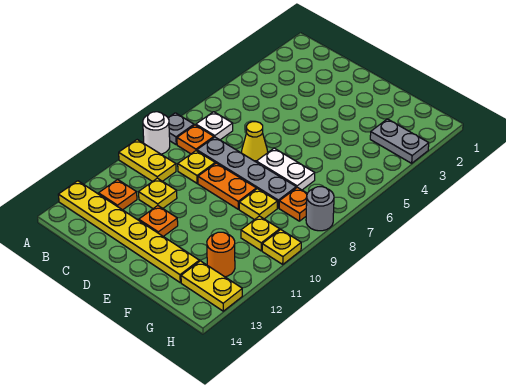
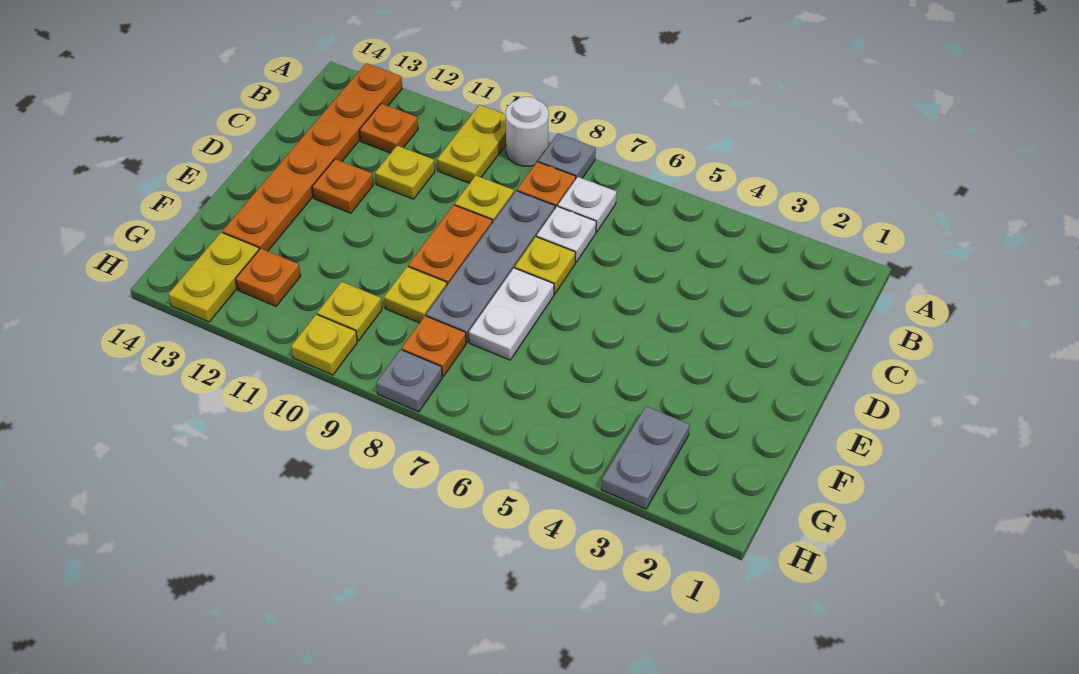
yellow plate A13:F13 level 1 -> orange plate A13:F13 level 1
none -> white plate C7 level 1
yellow cone D7 level 1 -> yellow plate D7 level 1
orange round brick G12 level 1 -> orange plate G12 level 1
grey round brick H8 level 1 -> grey plate H8 level 1

